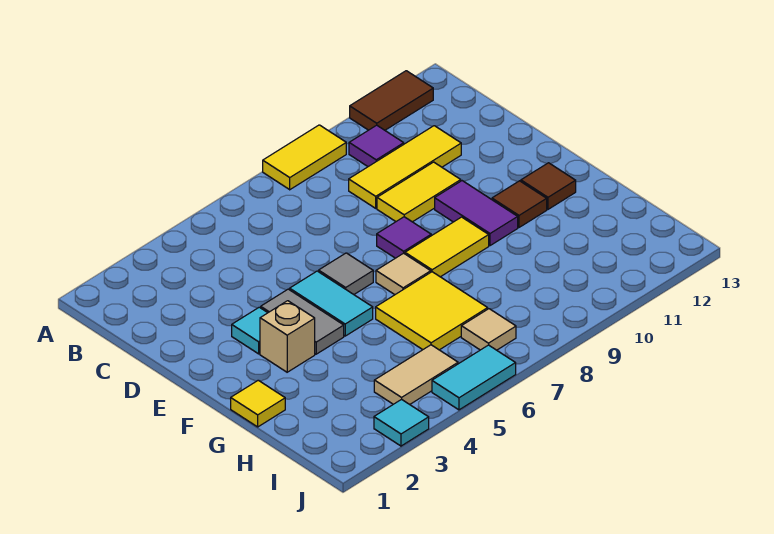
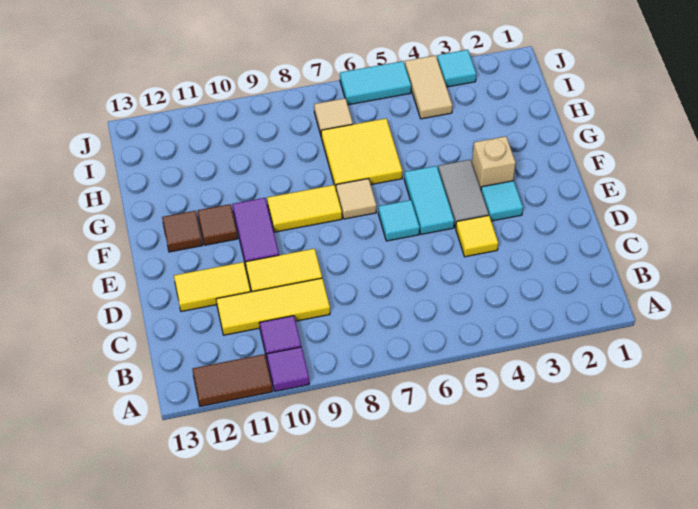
yellow tile A8:A9 level 1 -> yellow tile D11:D12 level 1
grey tile E6 level 1 -> cyan tile E6 level 1
purple tile E8 level 1 -> purple tile A10 level 1
yellow tile G1 level 1 -> yellow tile D4 level 1
tan tile I4:I5 level 1 -> tan tile I4:J4 level 1

